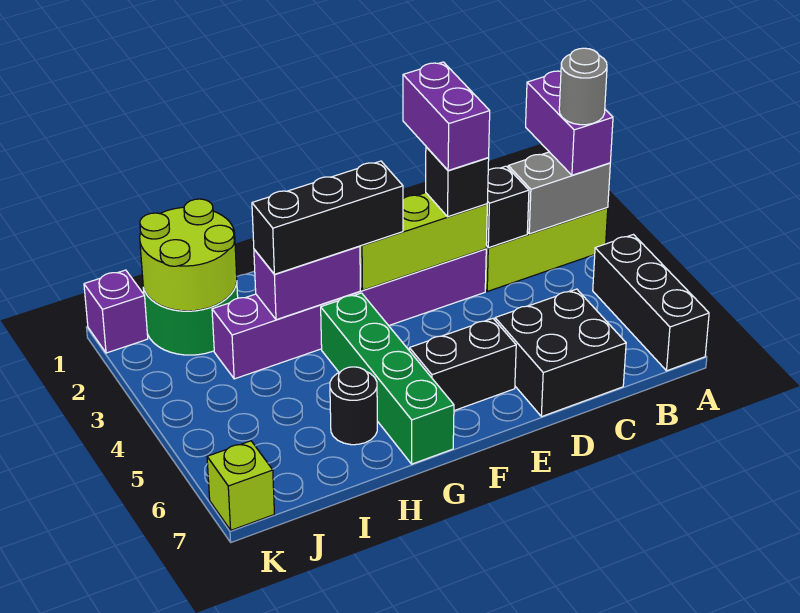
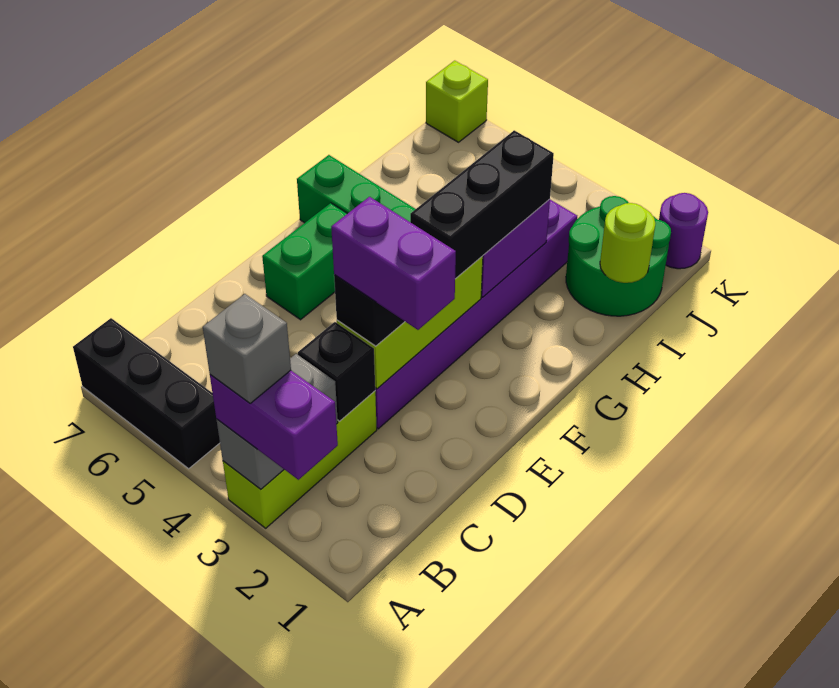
grey round brick A3 level 4 -> grey brick A3 level 4
black brick C6:D7 level 1 -> none
black brick E6:F6 level 1 -> green brick E6:F6 level 1
black round brick H6 level 1 -> none
lime round brick I1:J2 level 2 -> lime round brick I1 level 2
purple brick K1 level 1 -> purple round brick K1 level 1

